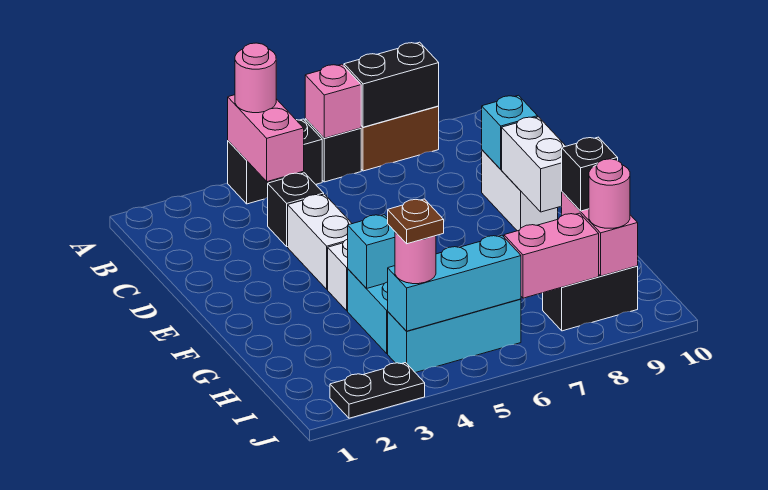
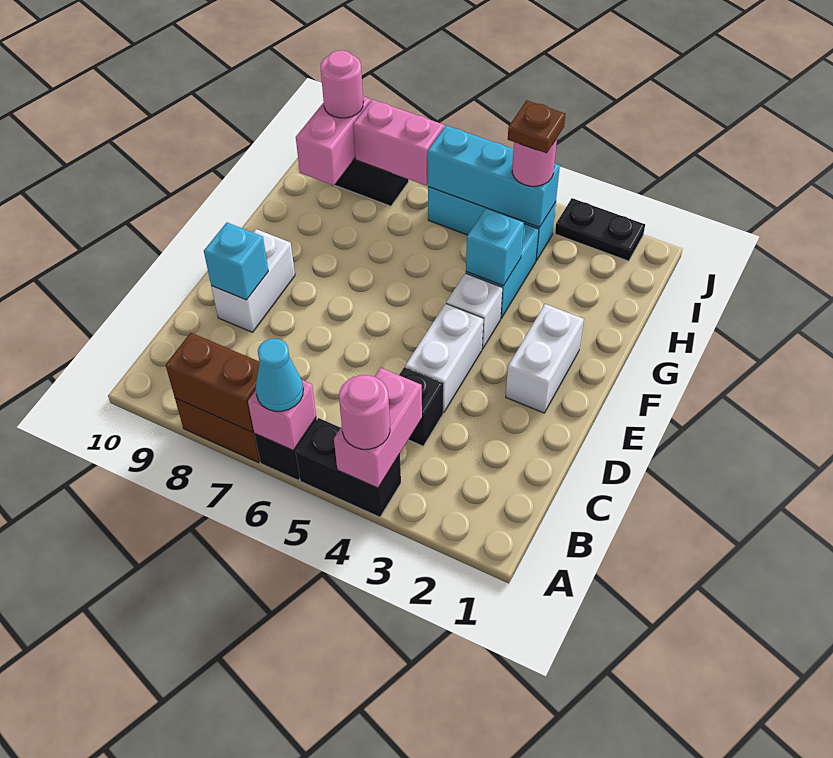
none -> cyan cone A6 level 3
black brick A7:A8 level 2 -> brown brick A7:A8 level 2
white brick E9:F9 level 2 -> white brick E2:F2 level 1
black brick H9 level 3 -> none

